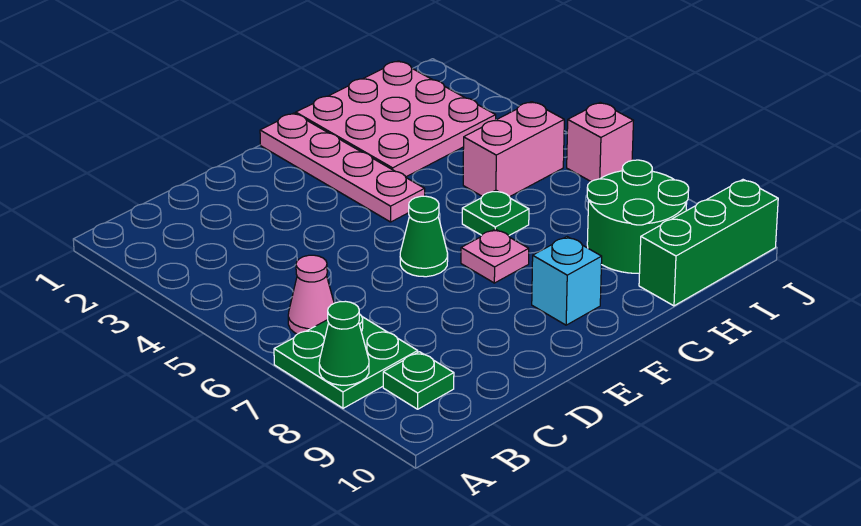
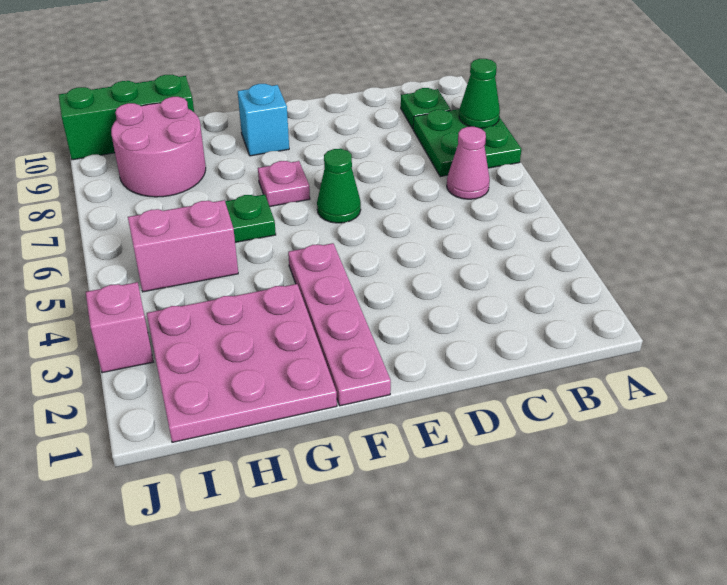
green round brick H8:I9 level 1 -> pink round brick H8:I9 level 1
pink brick J6 level 1 -> pink brick J3 level 1

